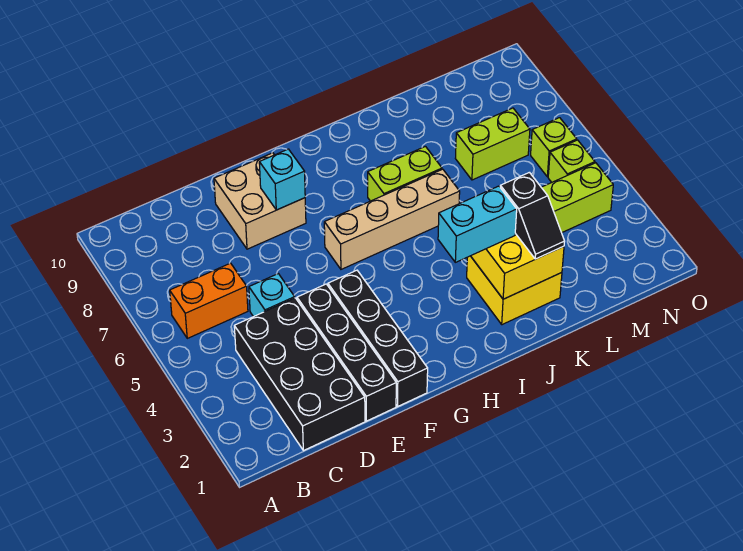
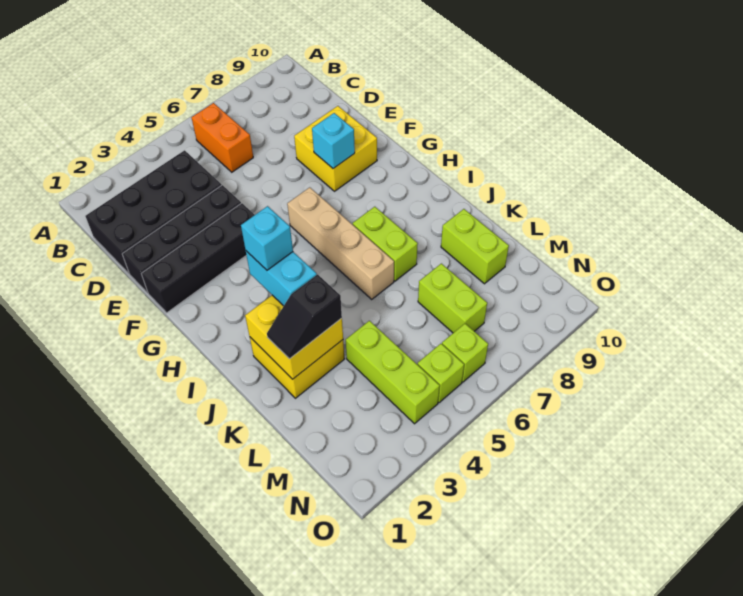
cyan brick D5 level 1 -> cyan brick I3 level 4
tan brick E8:F9 level 1 -> yellow brick E8:F9 level 1
none -> lime brick K9:L9 level 1

